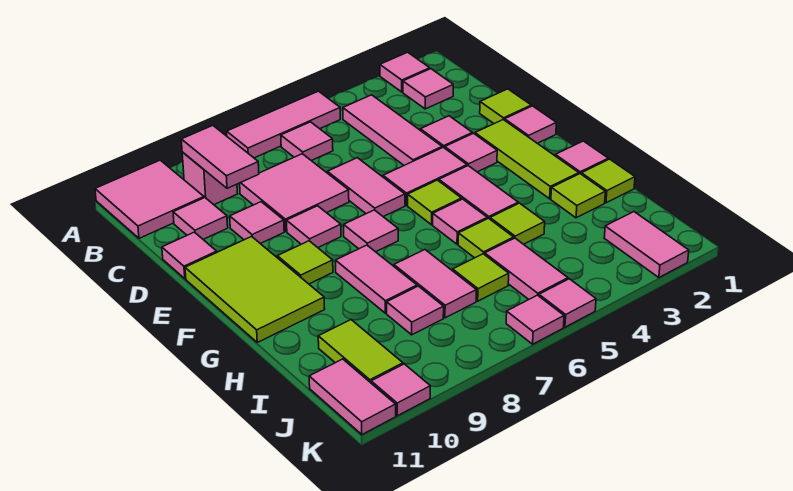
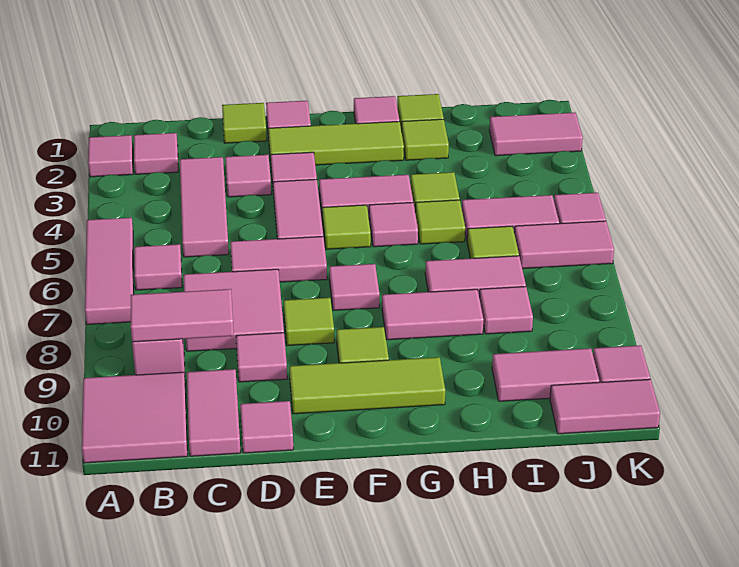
pink tile B4:D4 level 1 -> pink tile C3:C5 level 1
pink tile C10 level 1 -> pink tile C10:C11 level 1
pink tile E8 level 1 -> lime tile E8 level 1
lime tile E10:G11 level 1 -> lime tile E10:G10 level 1
lime tile I10:J10 level 1 -> pink tile I10:J10 level 1
pink tile K6 level 1 -> pink tile J6:K6 level 1

